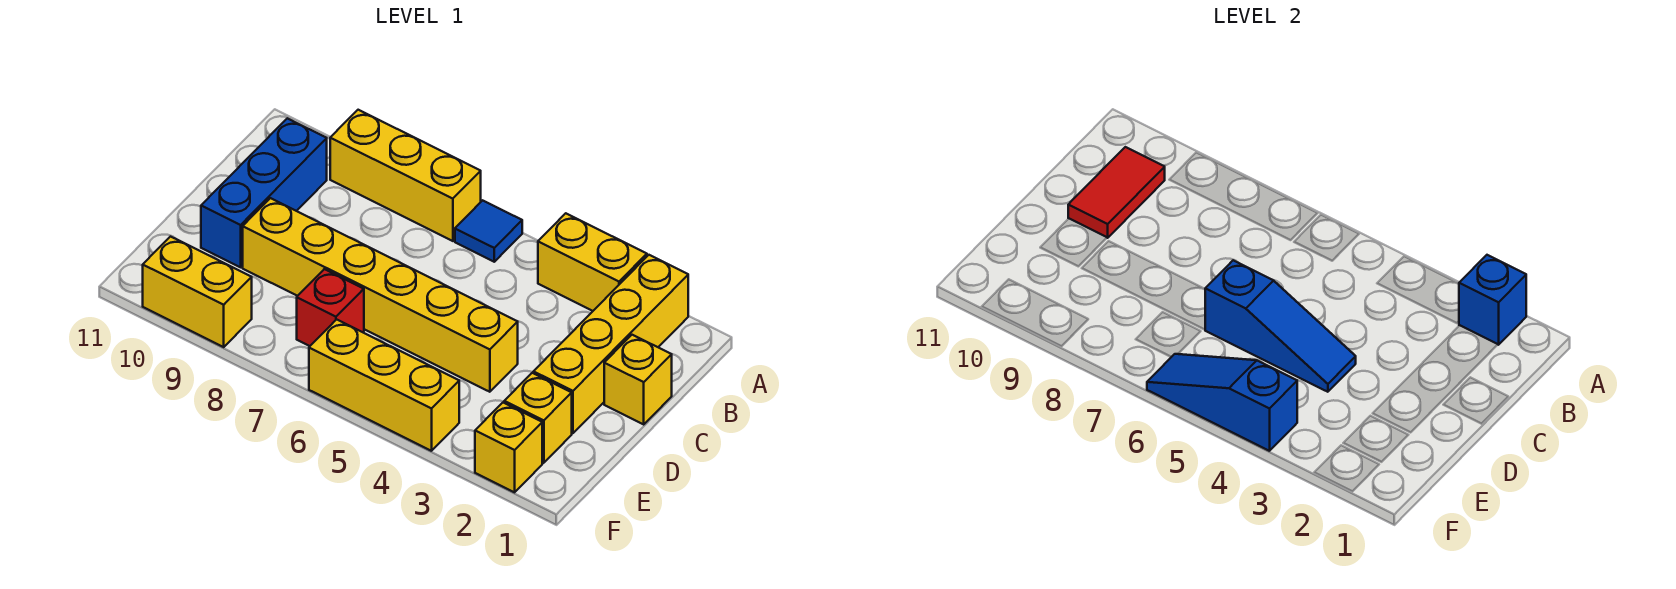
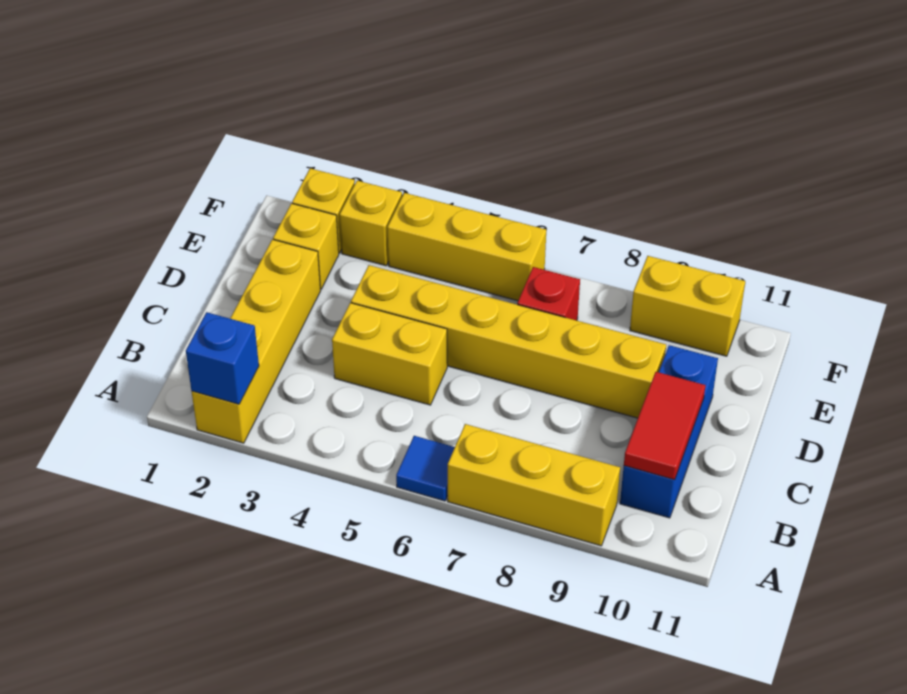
yellow brick A3:A4 level 1 -> yellow brick C4:C5 level 1
yellow brick C1 level 1 -> yellow brick F3 level 1
blue slope D4:D6 level 2 top 6 -> none
blue slope F4:F6 level 2 top 4 -> none

